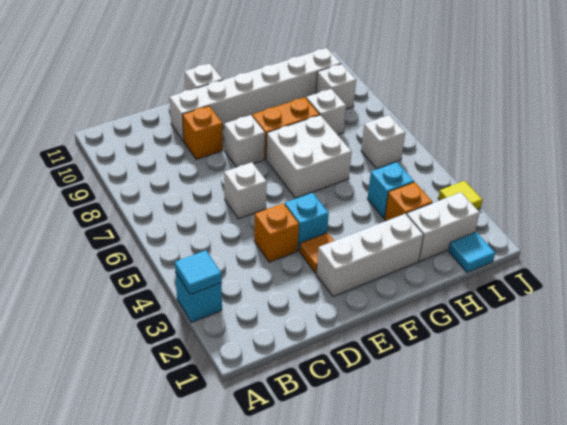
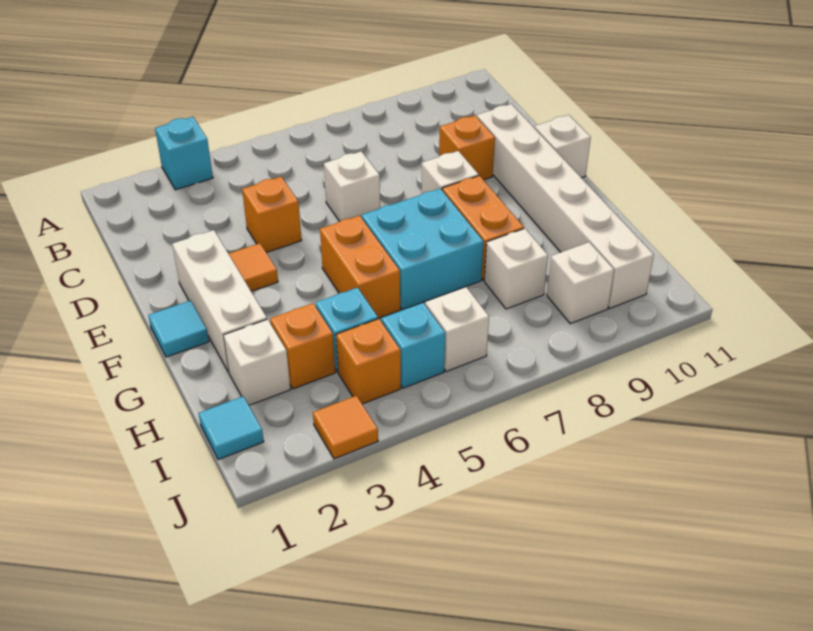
cyan tile A3 level 2 -> cyan tile F1 level 1
cyan brick E4 level 1 -> cyan brick I5 level 1
none -> orange brick F5:G5 level 1
white brick F6:G7 level 1 -> cyan brick F6:G7 level 1
white brick H2:I2 level 1 -> white brick H2 level 1
none -> orange brick I4 level 1
yellow tile J3 level 1 -> orange tile J3 level 1

